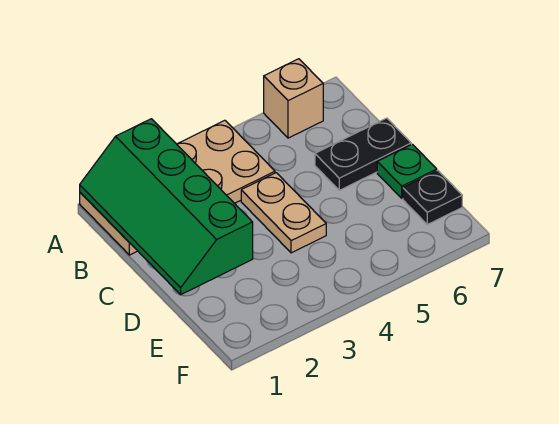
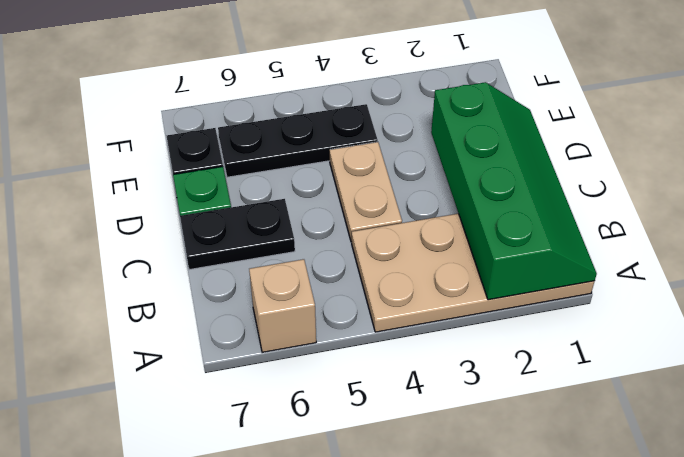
none -> black plate E4:E6 level 1

